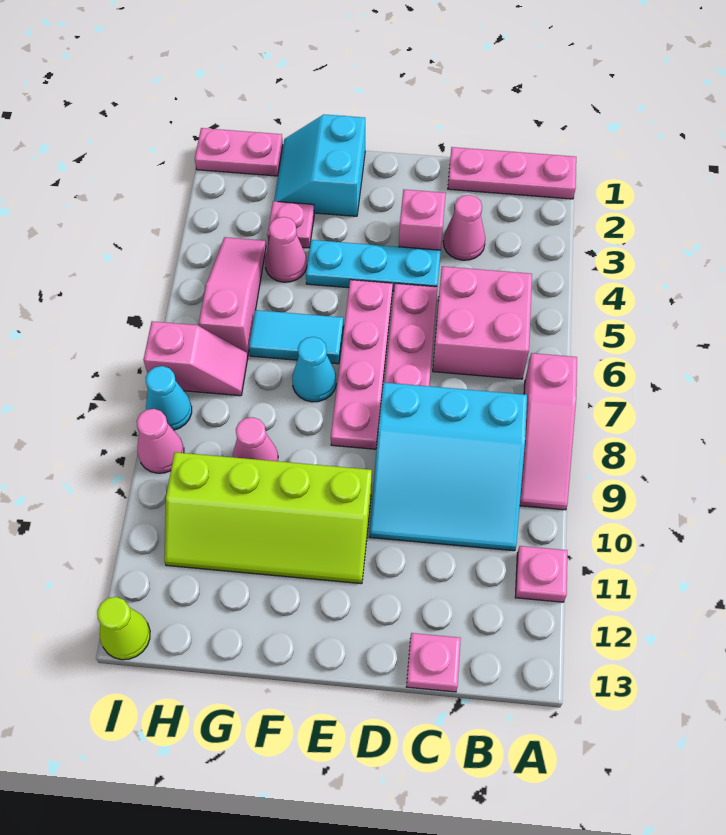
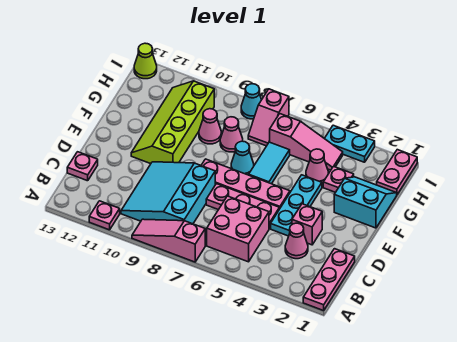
none -> cyan plate I3:I4 level 1
pink cone I9 level 1 -> pink cone G8 level 1

